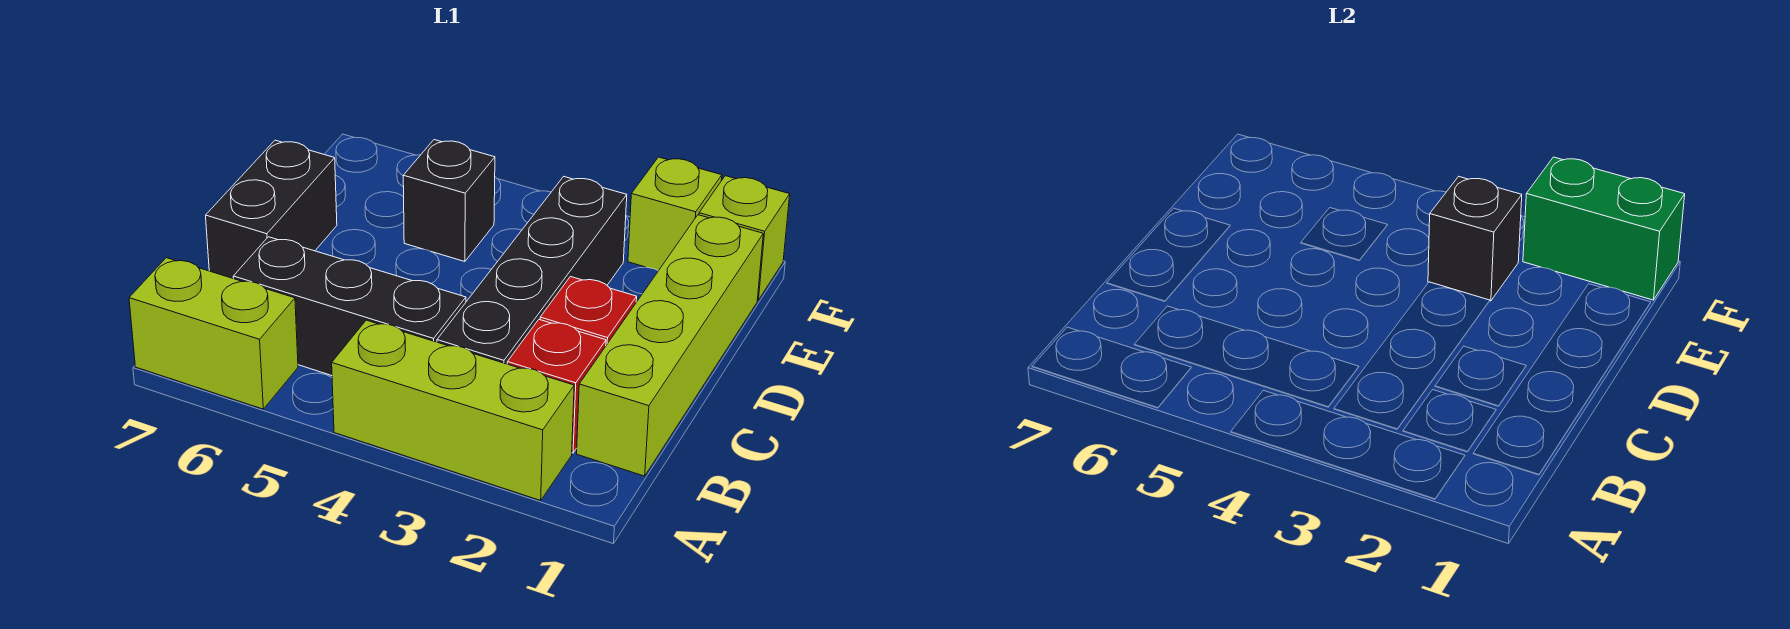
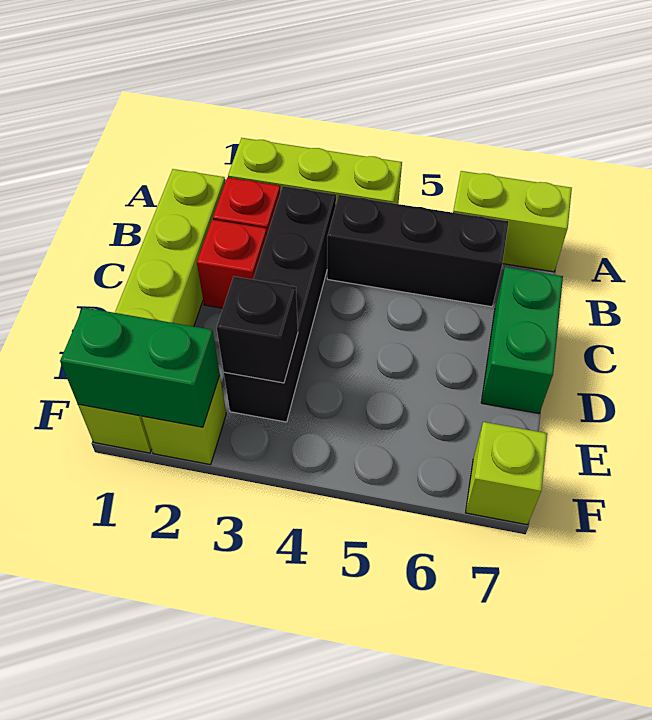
black brick C7:D7 level 1 -> green brick C7:D7 level 1
black brick E5 level 1 -> none
none -> lime brick F7 level 1

